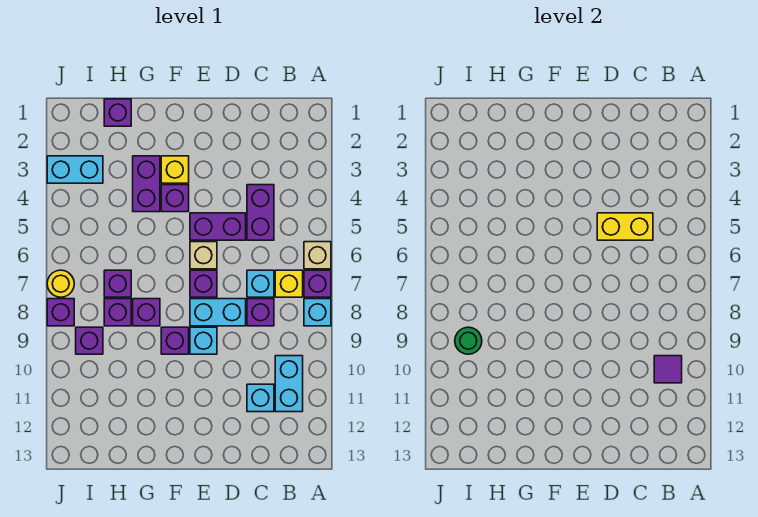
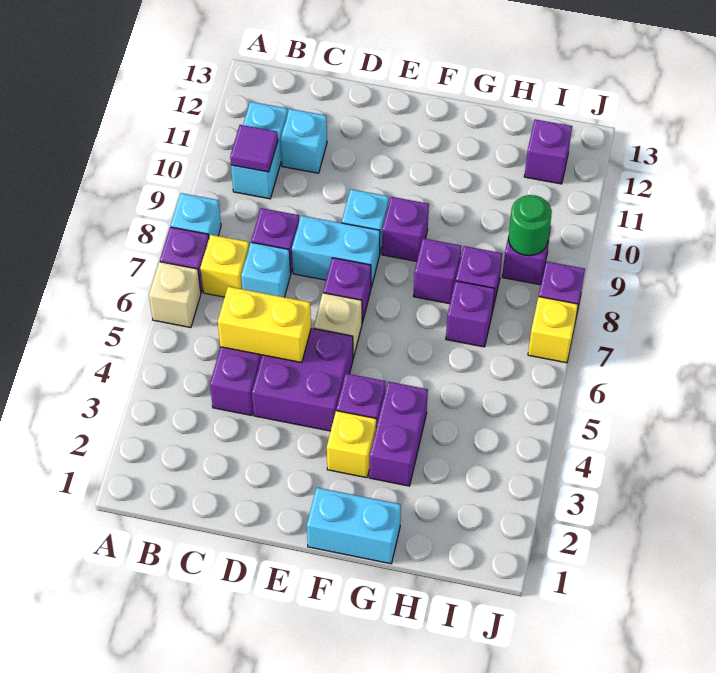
purple brick D5:E5 level 1 -> purple brick D4:E5 level 1
purple brick H1 level 1 -> purple brick I12 level 1
cyan brick I3:J3 level 1 -> cyan brick F1:G1 level 1
yellow round brick J7 level 1 -> yellow brick J7 level 1

